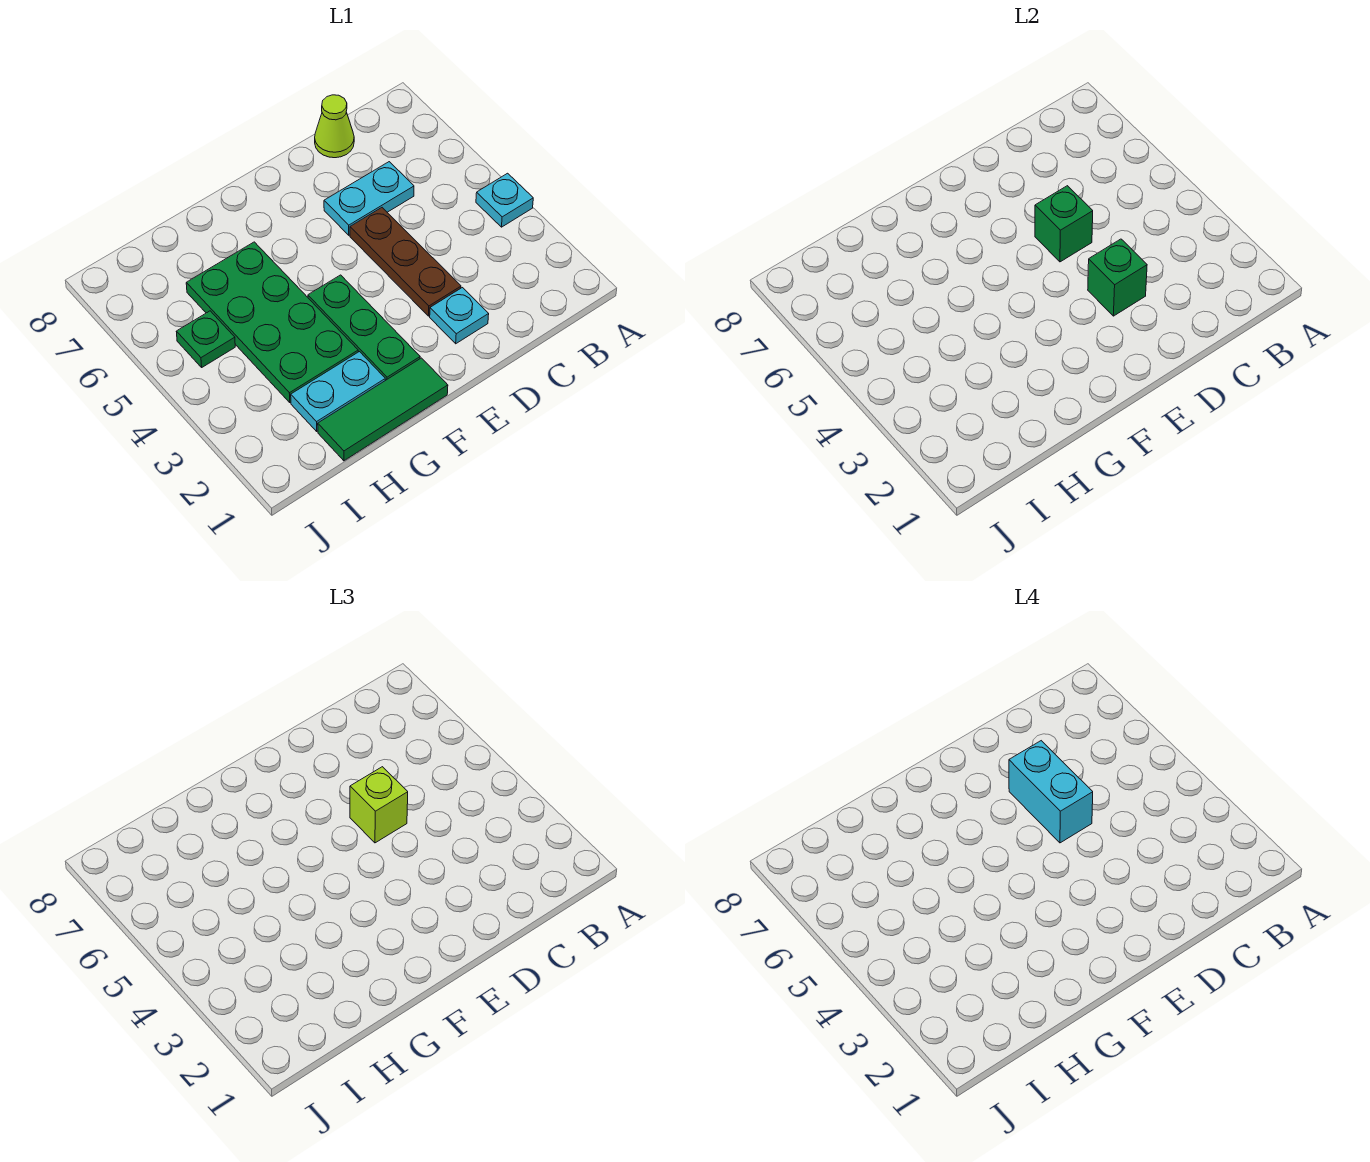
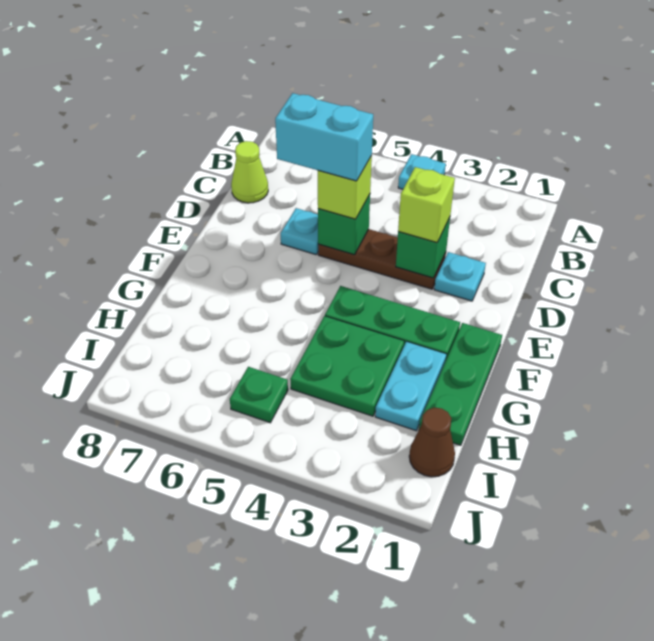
cyan plate C6:D6 level 1 -> cyan plate D6 level 1
none -> lime brick D3 level 3
green tile F1:H1 level 1 -> green plate F1:H1 level 1
green plate G3:H6 level 1 -> green plate G3:H4 level 1
none -> brown cone I1 level 1

